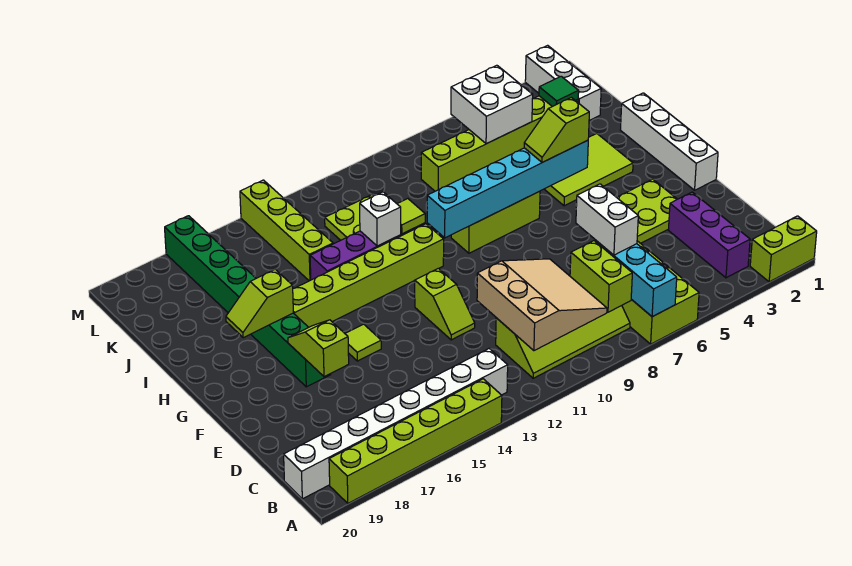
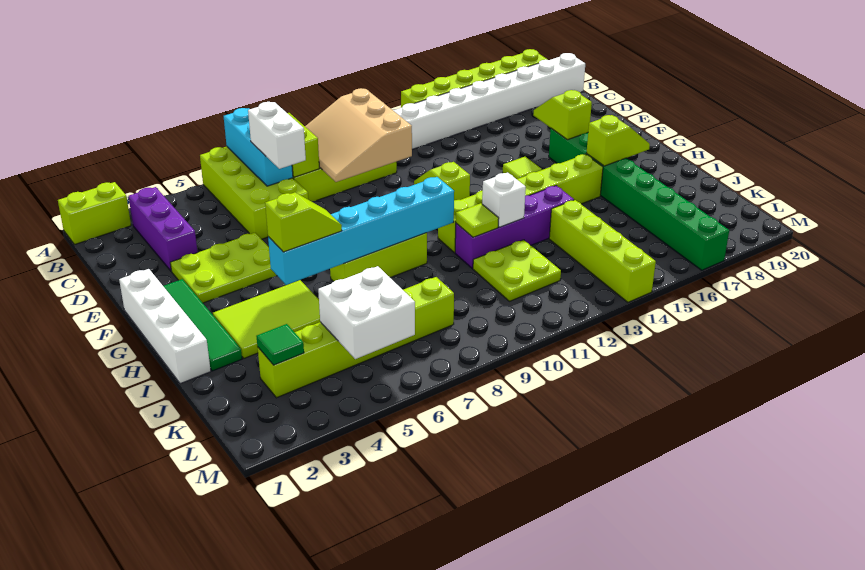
lime slope E17:F17 level 2 top E -> lime slope E17:F17 level 2 top F
none -> green tile F2:I2 level 1
white brick K2:M2 level 1 -> none

